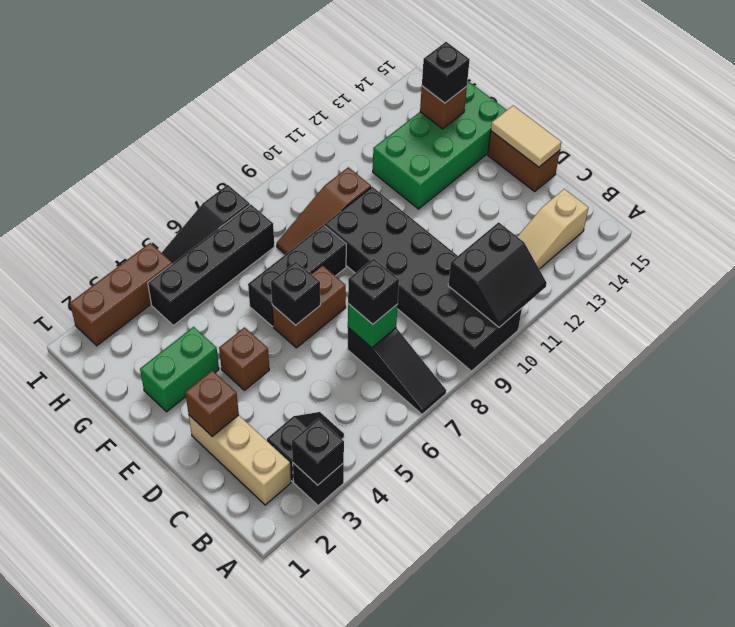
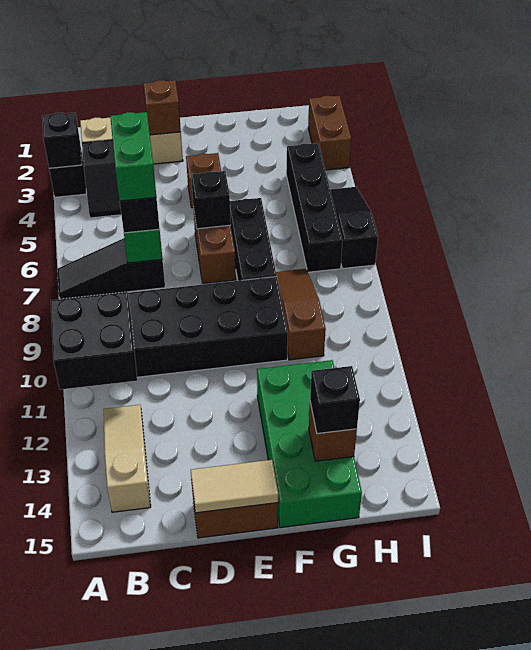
black slope A10:B11 level 2 top B -> black brick A10:B11 level 2
green brick F2:F3 level 1 -> green brick C6:C7 level 4
brown brick I2:I4 level 1 -> brown brick I2:I3 level 1

